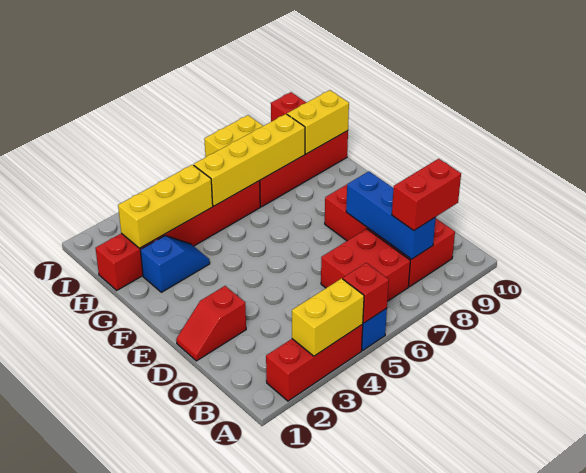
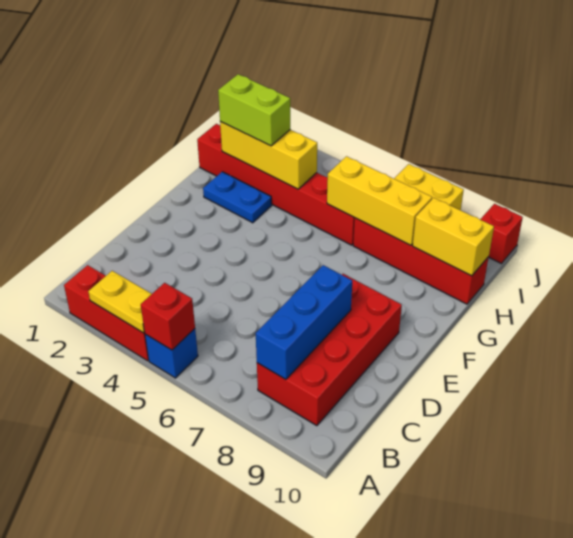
yellow brick A3:A4 level 2 -> yellow plate A3:A4 level 2
red brick B6:C7 level 1 -> none
red brick B8:B9 level 3 -> none
red slope D1:D2 level 1 top 2 -> none
blue slope G2:G3 level 1 top 2 -> blue plate G2:G3 level 1
none -> lime brick H2:H3 level 3
yellow brick H5:H8 level 2 -> yellow brick H6:H8 level 2

